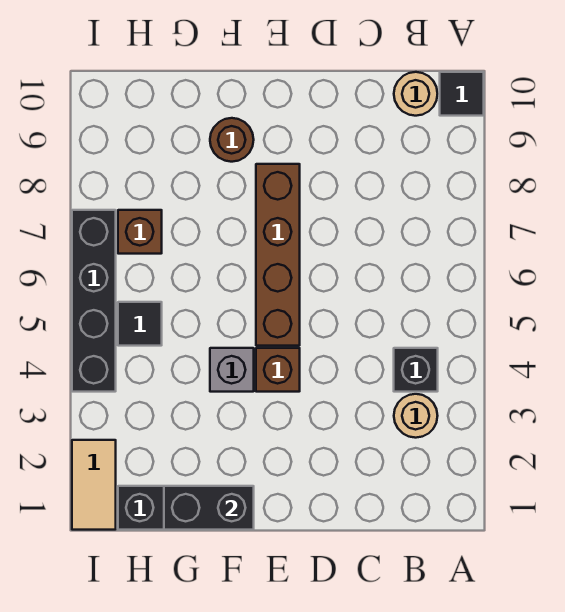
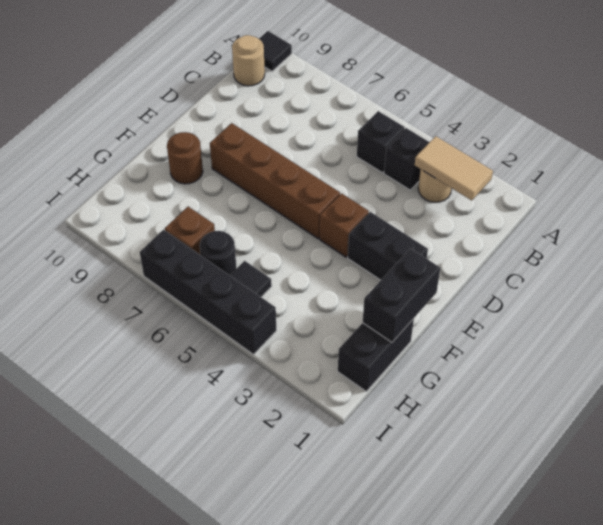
none -> black brick B5 level 1
none -> black brick E2:E3 level 1
grey brick F4 level 1 -> none
none -> black round brick H6 level 1
tan tile I1:I2 level 1 -> tan tile B2:B3 level 2

